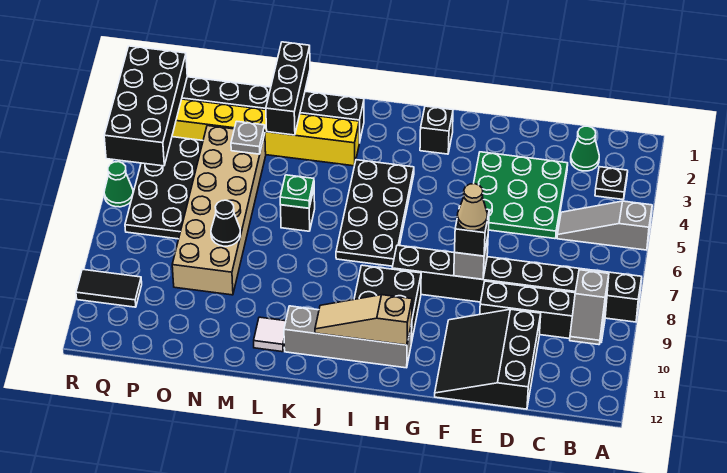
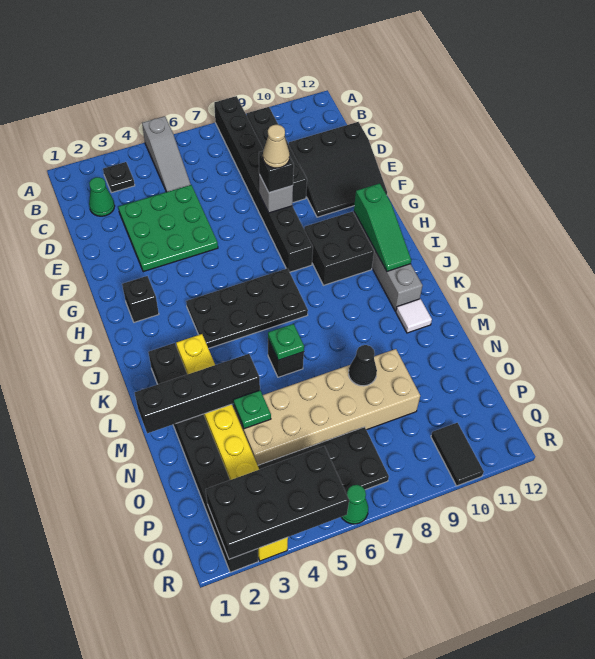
grey slope B9:B10 level 2 top 9 -> none
tan slope H11:J11 level 2 top H -> green slope H11:J11 level 2 top H
black brick M1:M3 level 2 -> black brick M1:M4 level 2
grey plate N4 level 2 -> green plate N4 level 2

